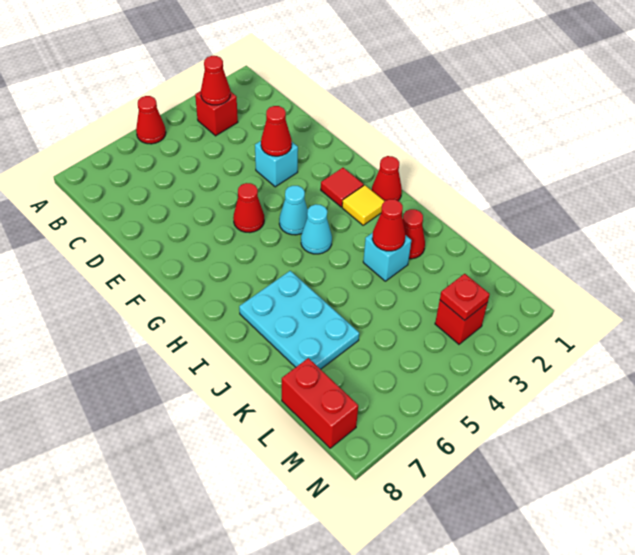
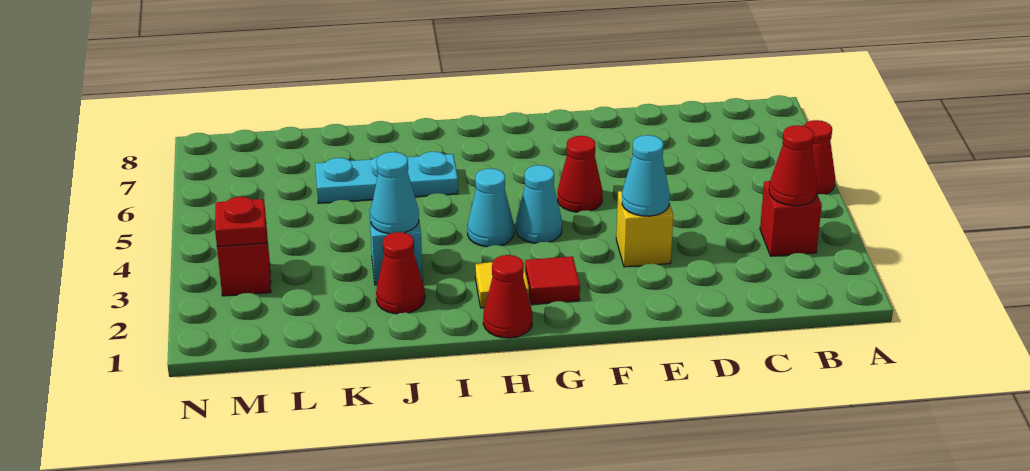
cyan brick E3 level 1 -> yellow brick E3 level 1
red cone E3 level 2 -> cyan cone E3 level 2
cyan plate I6:K7 level 1 -> cyan plate I6:K6 level 1
red cone J3 level 2 -> cyan cone J3 level 2
red brick L8:M8 level 1 -> none

